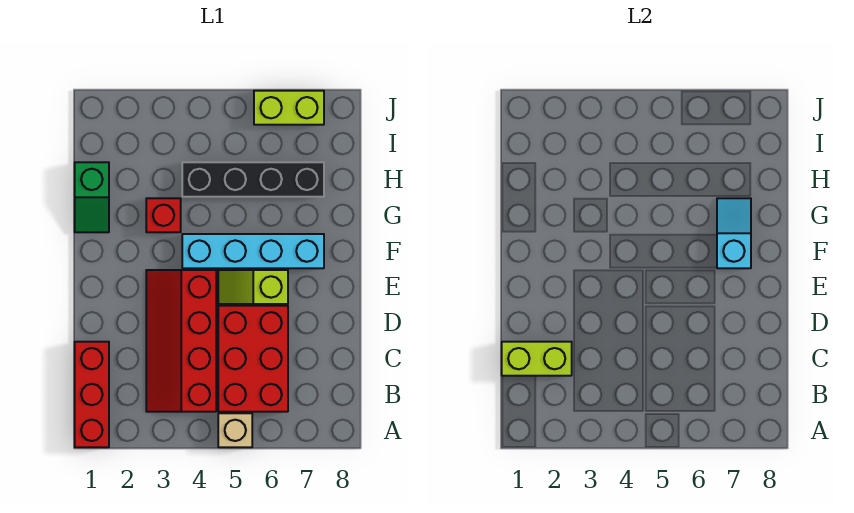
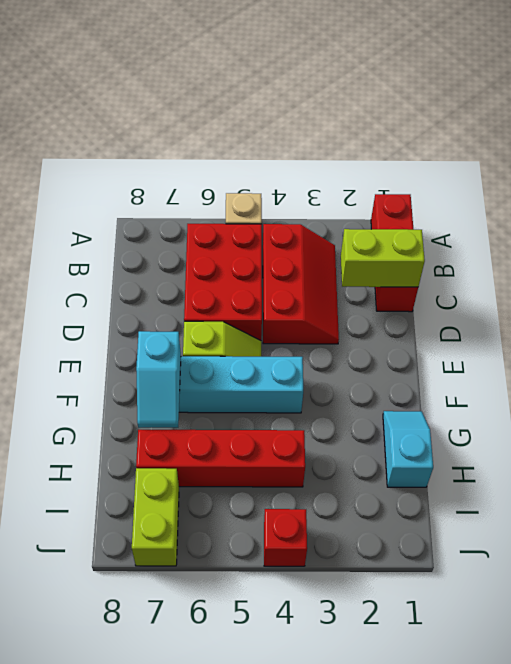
red slope B3:E4 level 1 top 4 -> red slope B3:D4 level 1 top 4
green slope G1:H1 level 1 top H -> cyan slope G1:H1 level 1 top H
red brick G3 level 1 -> red brick J4 level 1
black brick H4:H7 level 1 -> red brick H4:H7 level 1
lime brick J6:J7 level 1 -> lime brick I7:J7 level 1

